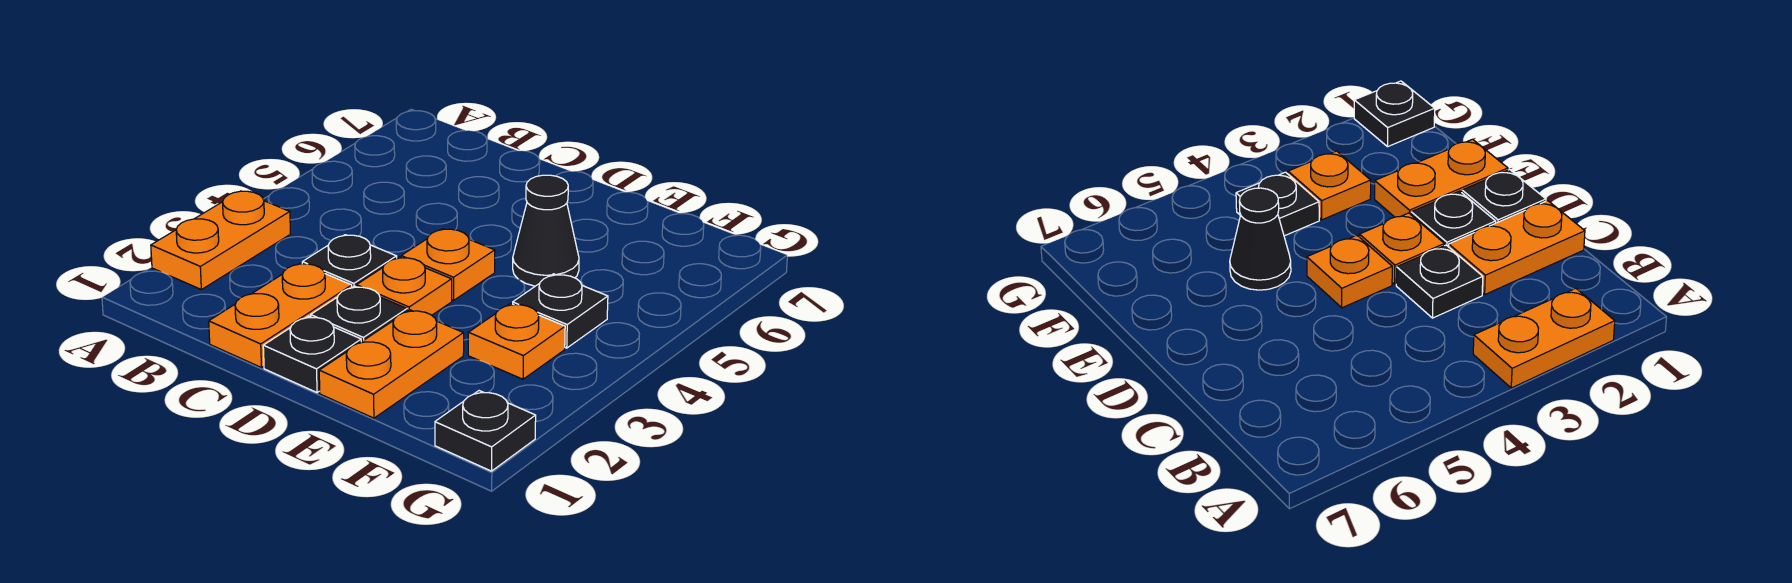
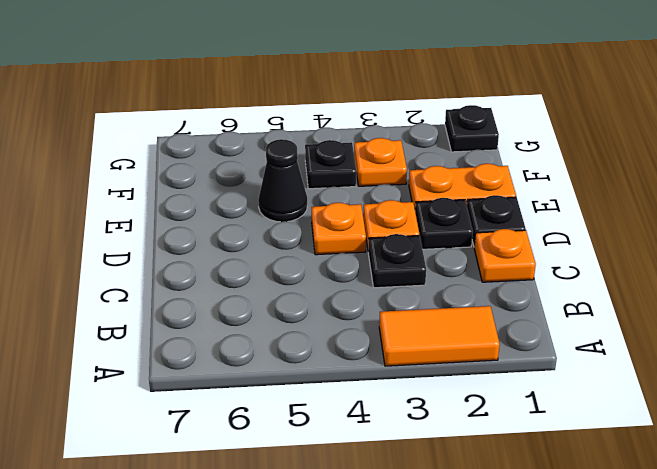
orange plate A2:A3 level 1 -> orange tile A2:A3 level 1
orange plate C1:C2 level 1 -> orange plate C1 level 1

